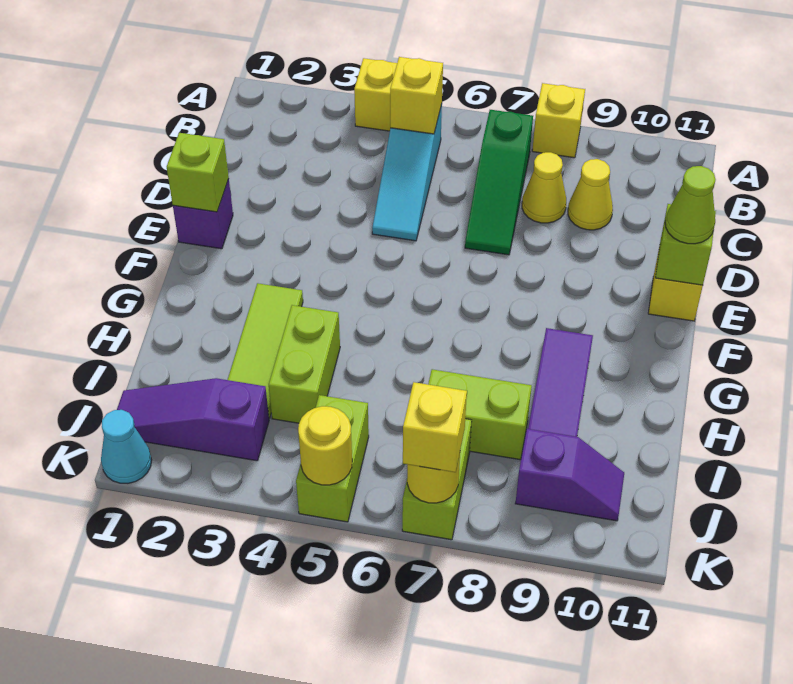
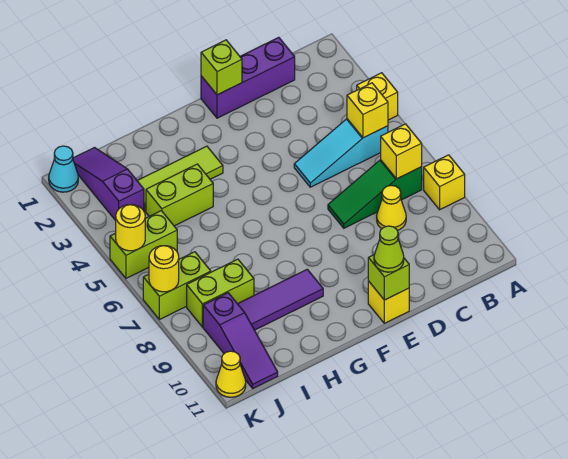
yellow cone C9 level 1 -> yellow cone K11 level 1
purple brick E1 level 1 -> purple brick C1:E1 level 1
lime brick I7:I8 level 1 -> lime brick I8:J8 level 1
purple slope J9:J10 level 1 top 9 -> purple slope J9:J11 level 1 top 9
yellow brick K7 level 3 -> yellow brick B7 level 2

